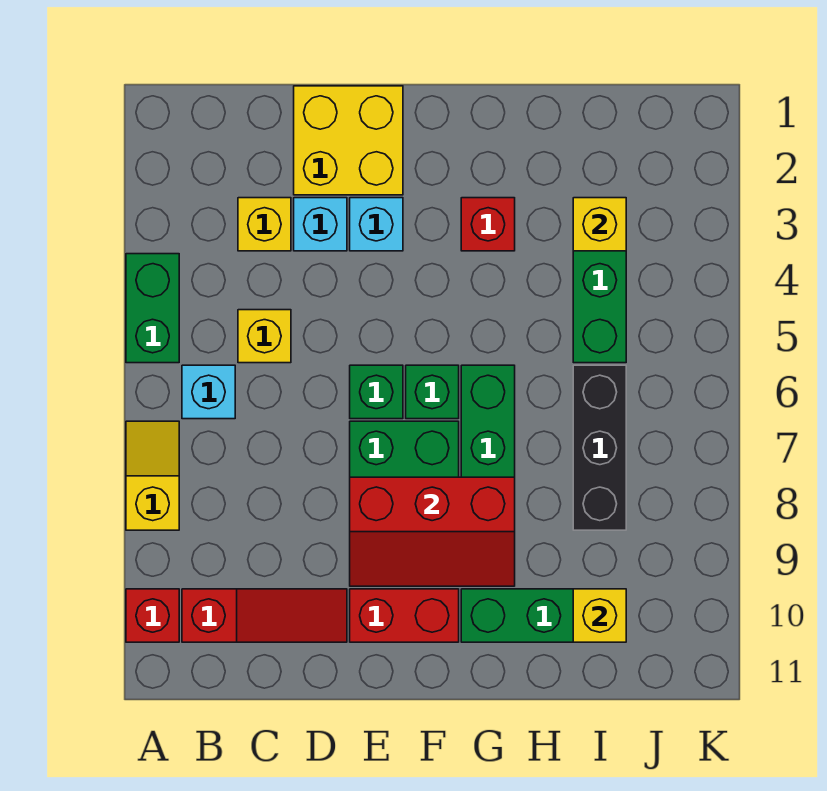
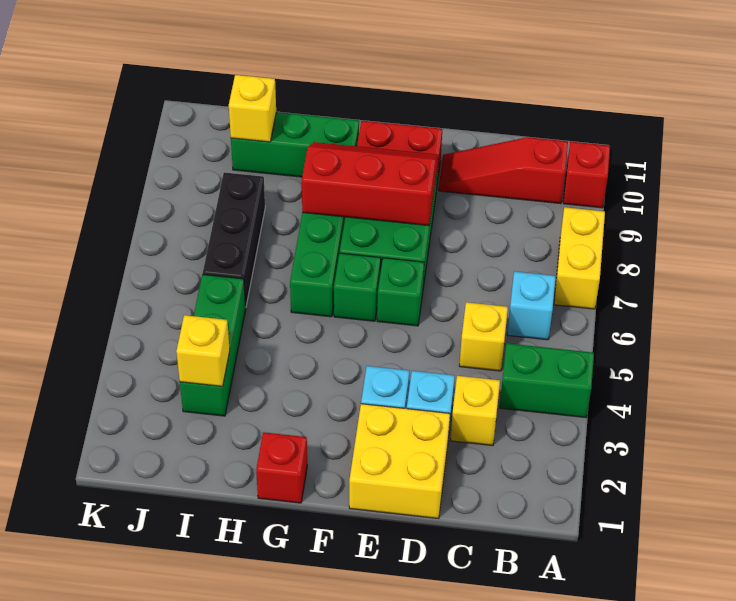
green brick A4:A5 level 1 -> green brick A4:B4 level 1
yellow slope A7:A8 level 1 top 8 -> yellow brick A7:A8 level 1
red brick G3 level 1 -> red brick G1 level 1

